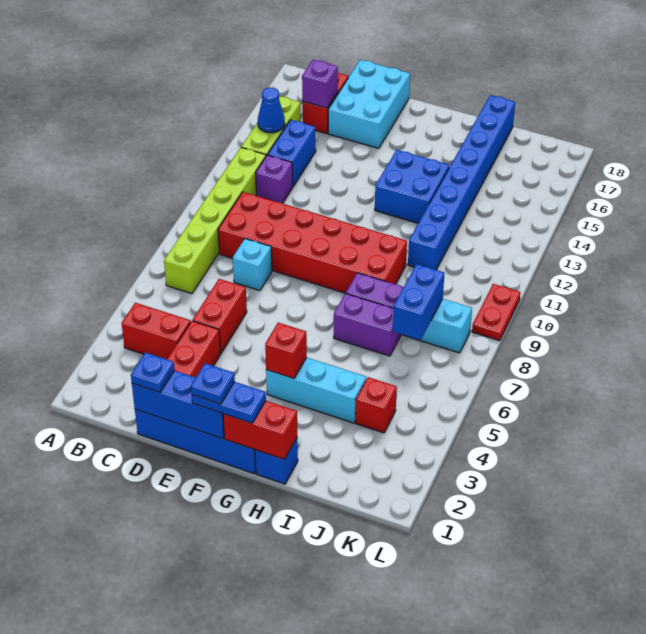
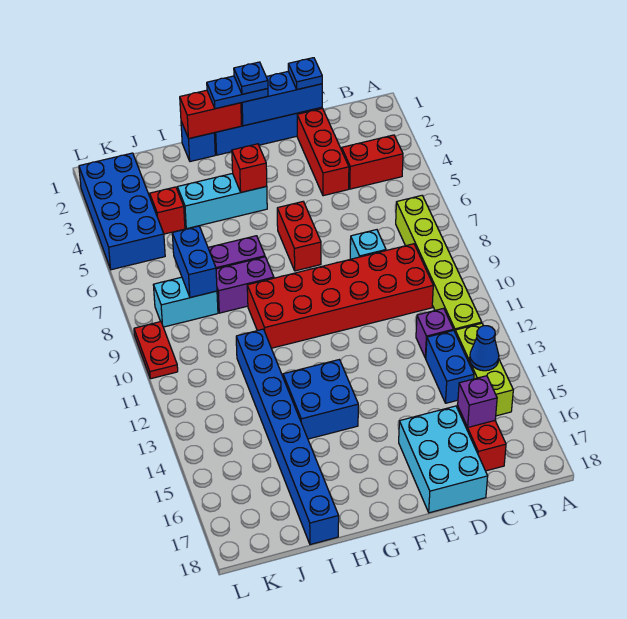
red brick D5:D6 level 1 -> red brick F6:F7 level 1
none -> blue brick K2:L5 level 1

